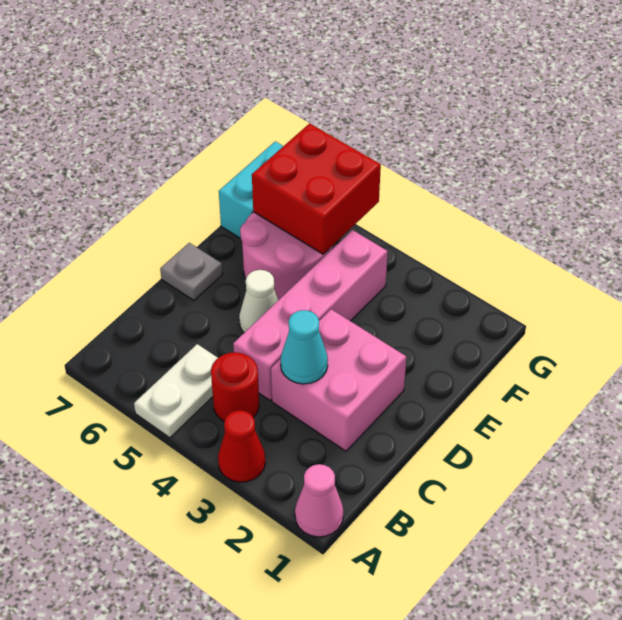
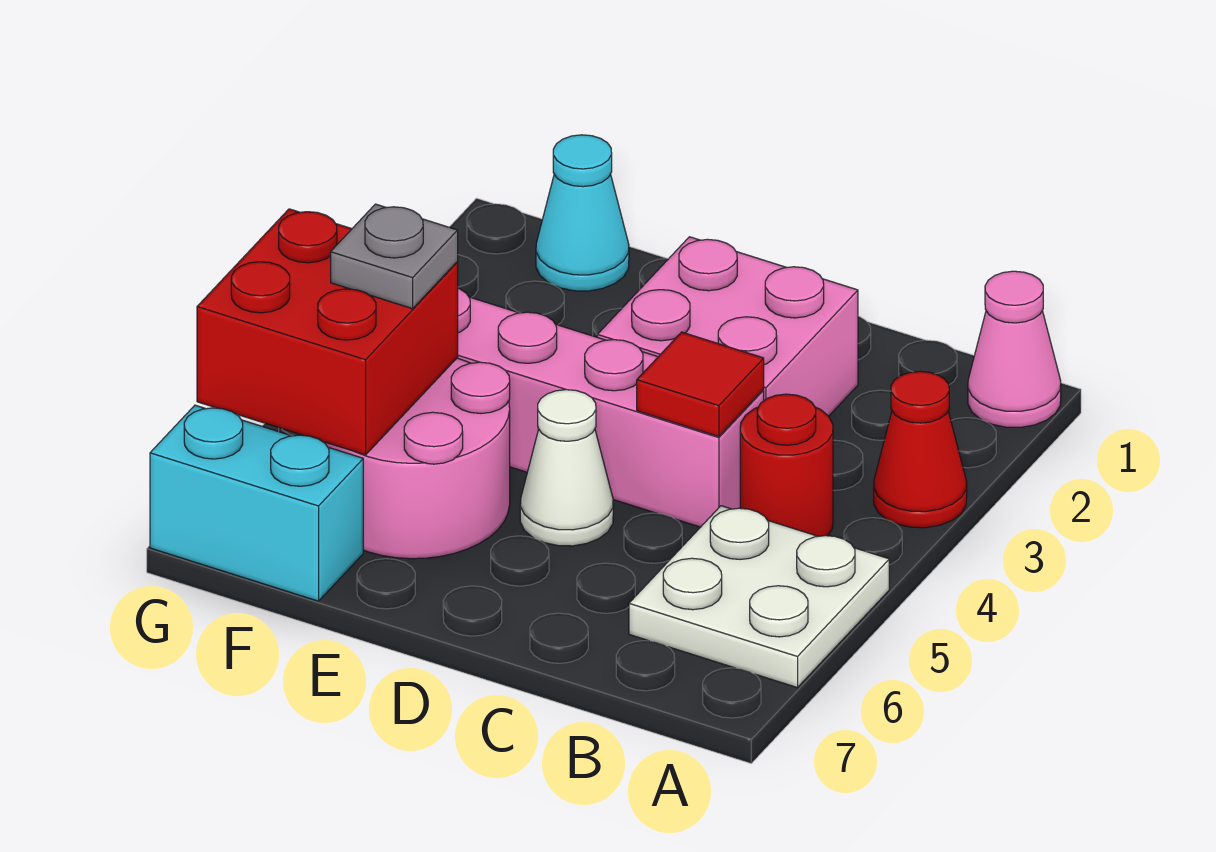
white plate A5:B5 level 1 -> white plate A5:B6 level 1
cyan cone C3 level 2 -> cyan cone F1 level 1
none -> red tile C4 level 2
grey plate D7 level 1 -> grey plate F5 level 3

